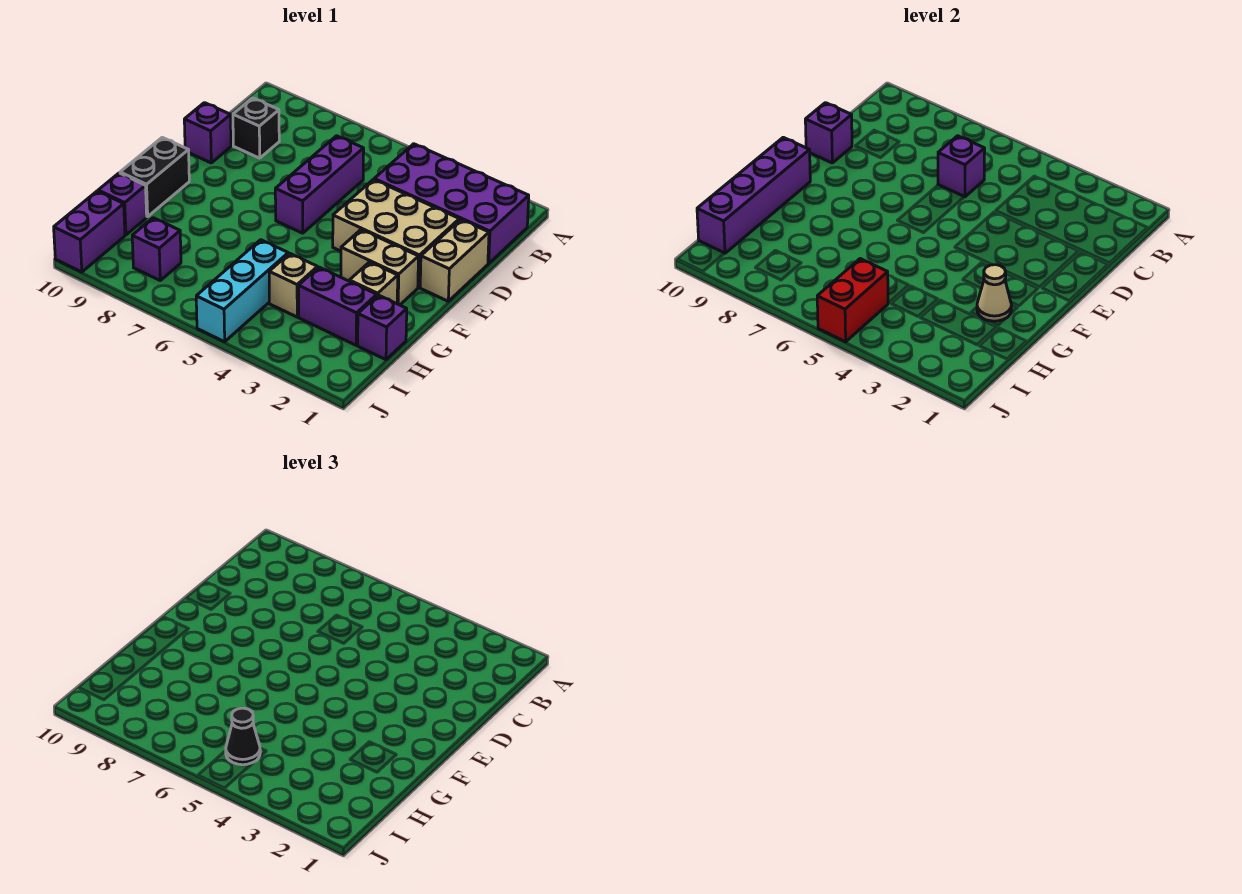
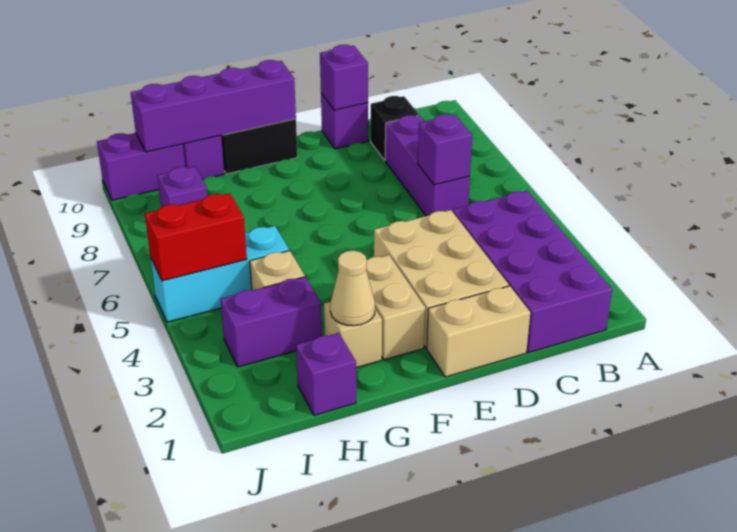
purple brick C6:E6 level 1 -> purple brick C6:C8 level 1
purple brick H2:H3 level 1 -> purple brick H3:I3 level 1
black cone I5 level 3 -> none

